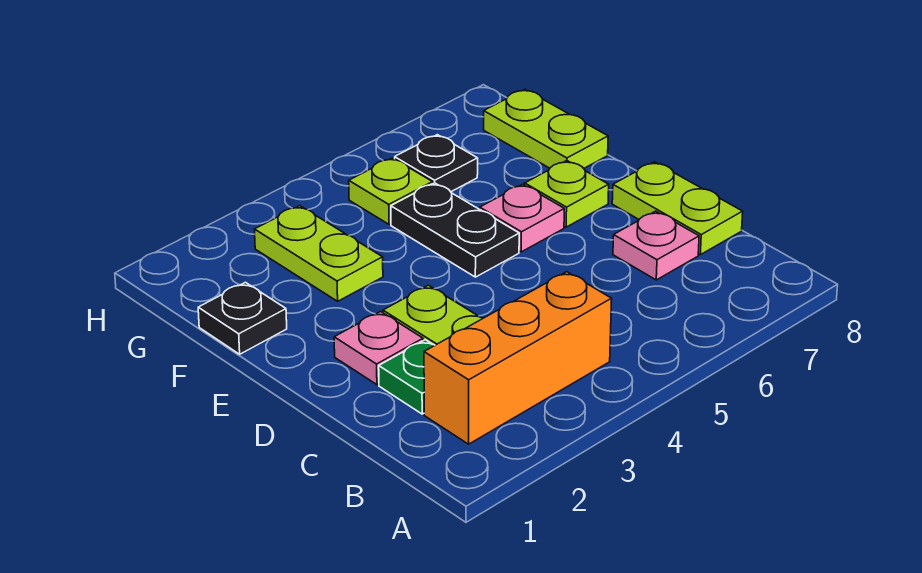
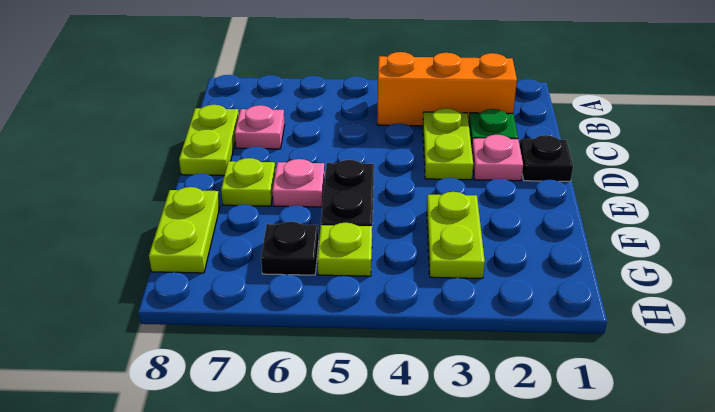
black plate F1 level 1 -> black plate D1 level 1

